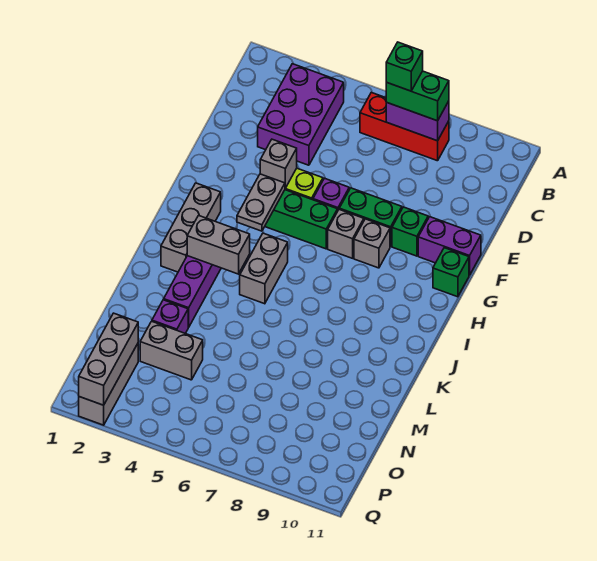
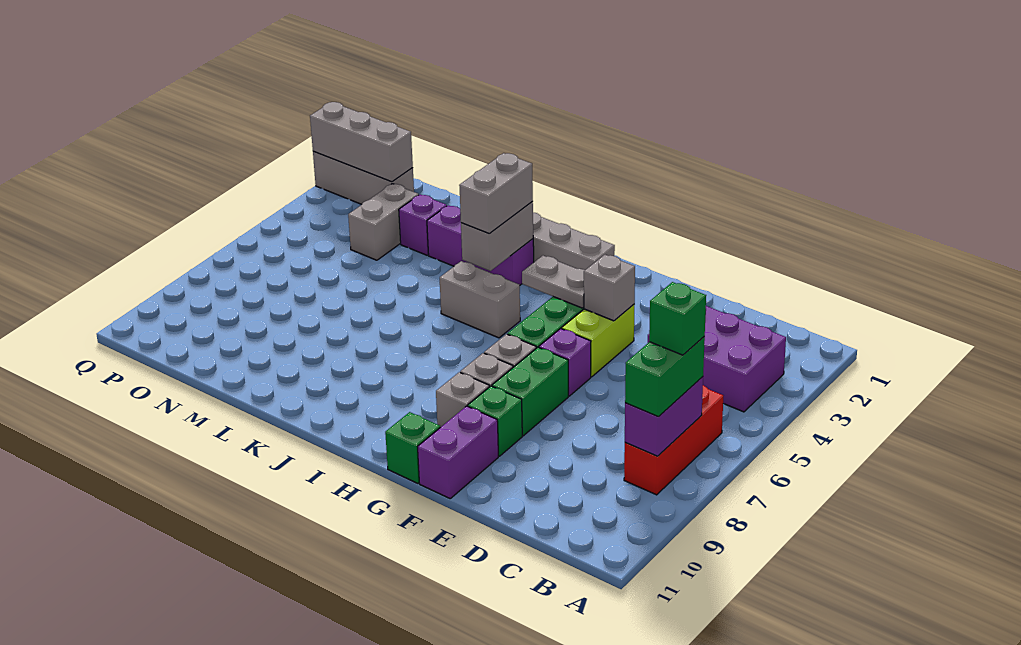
none -> grey brick G9 level 1
none -> grey brick J3:J4 level 3

